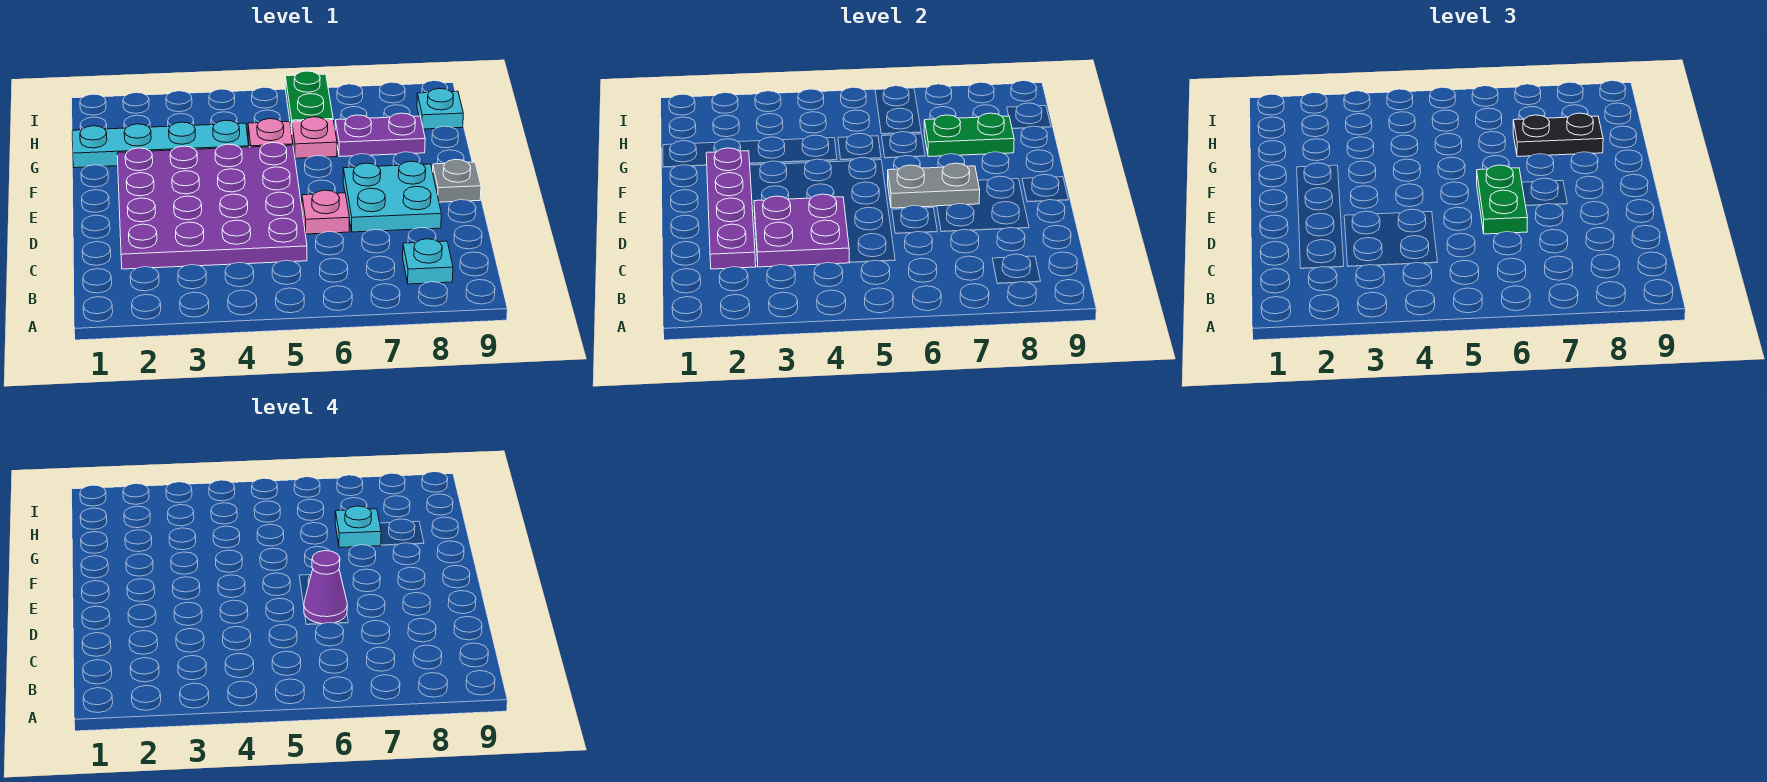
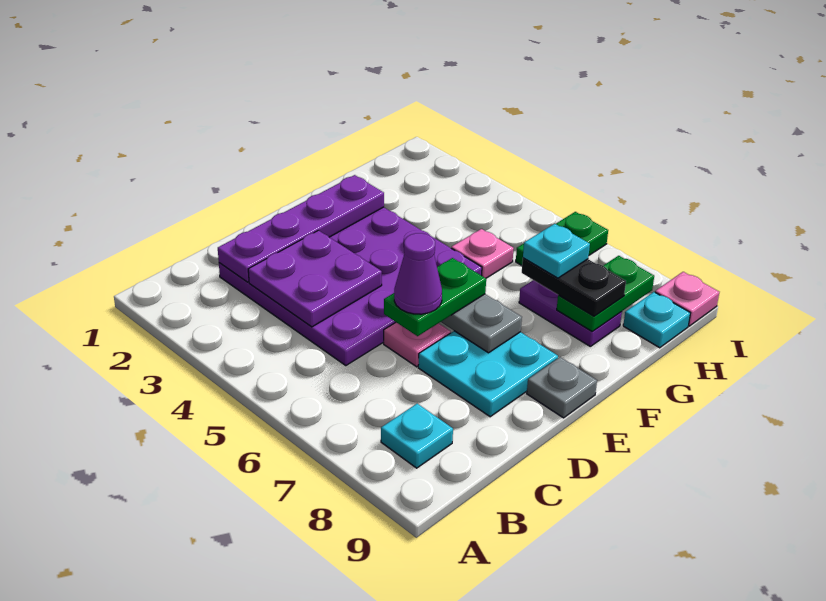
cyan plate G1:G4 level 1 -> none
pink plate G6 level 1 -> pink plate I9 level 1
green plate G7:G8 level 2 -> green plate G8:H8 level 2

